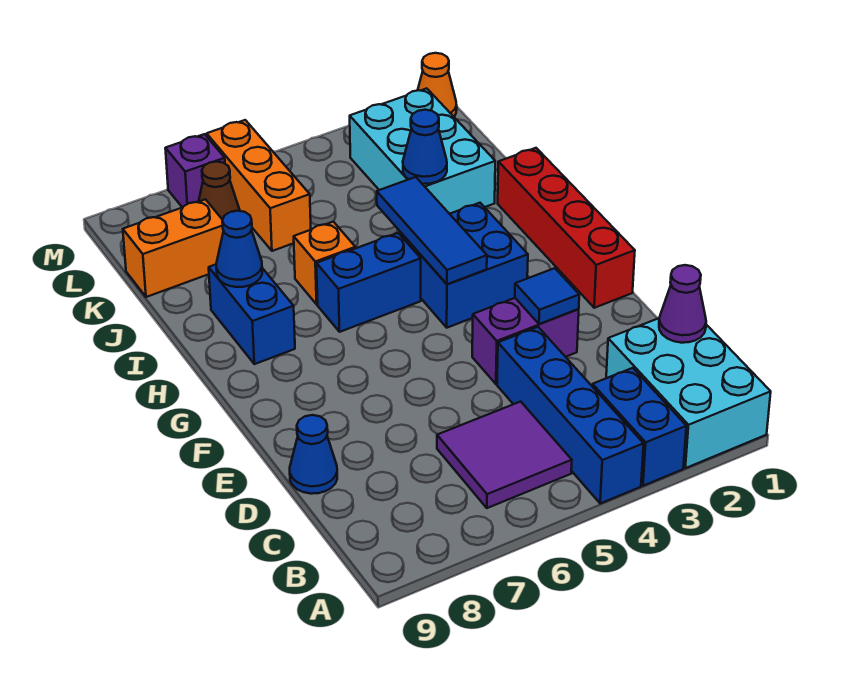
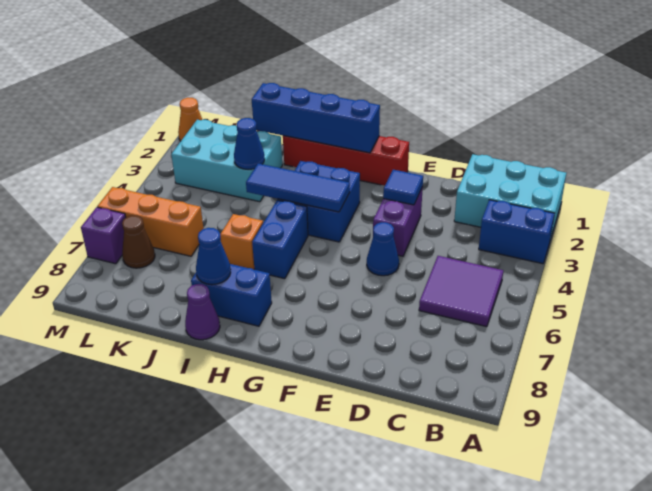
blue brick A4:D4 level 1 -> blue brick G1:J1 level 2
purple cone C1 level 2 -> purple cone I9 level 1
blue cone D9 level 1 -> blue cone E5 level 1
orange brick K8:K9 level 1 -> none

